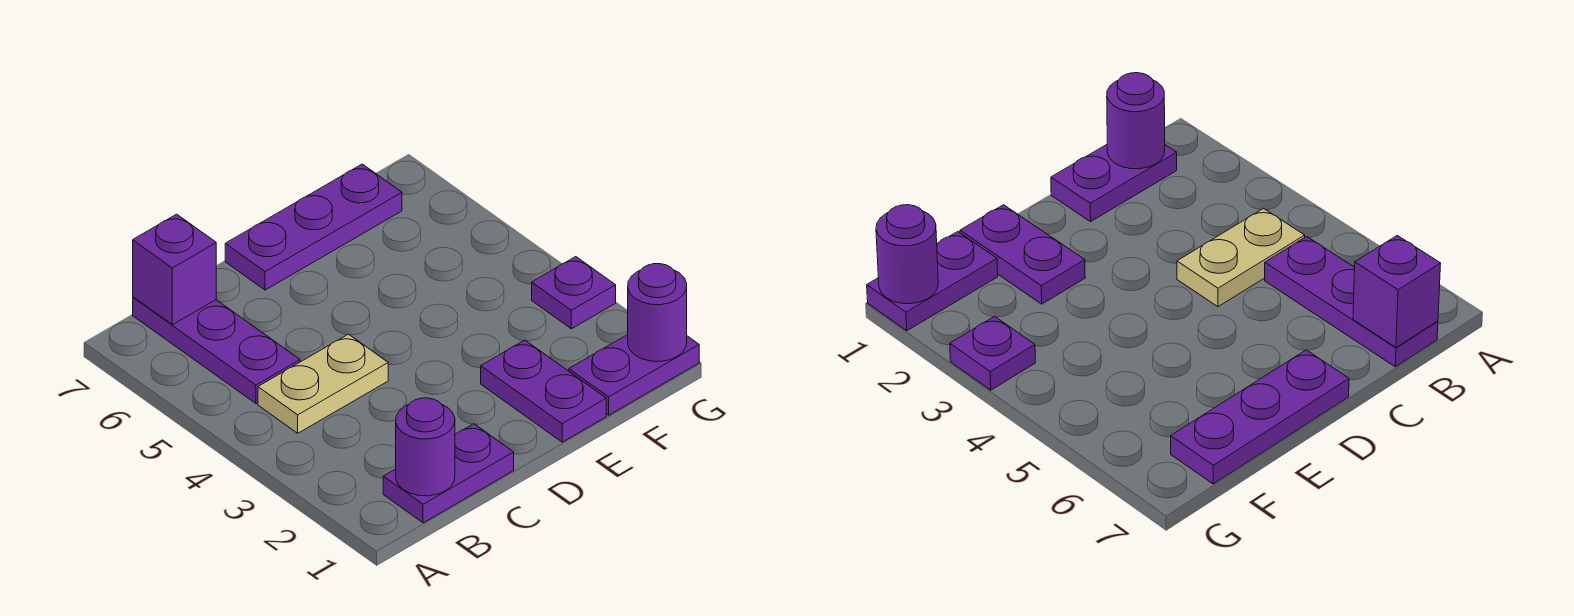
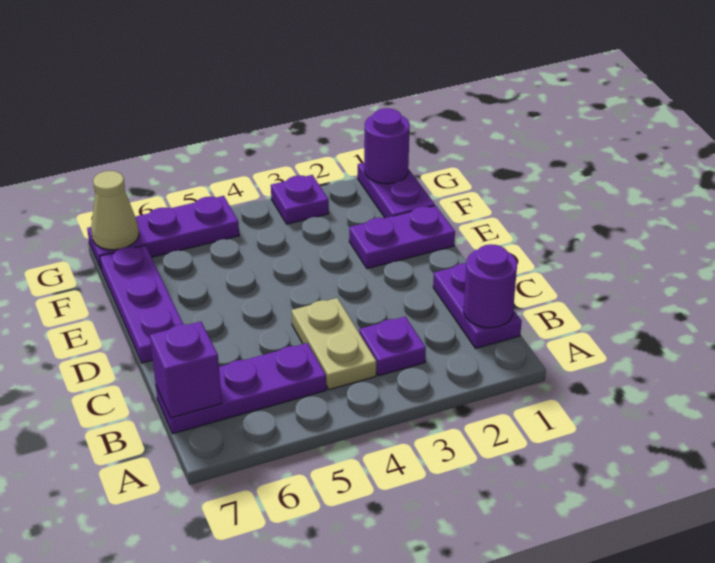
none -> purple plate B3 level 1
none -> purple plate G5:G7 level 1
none -> tan cone G7 level 2

